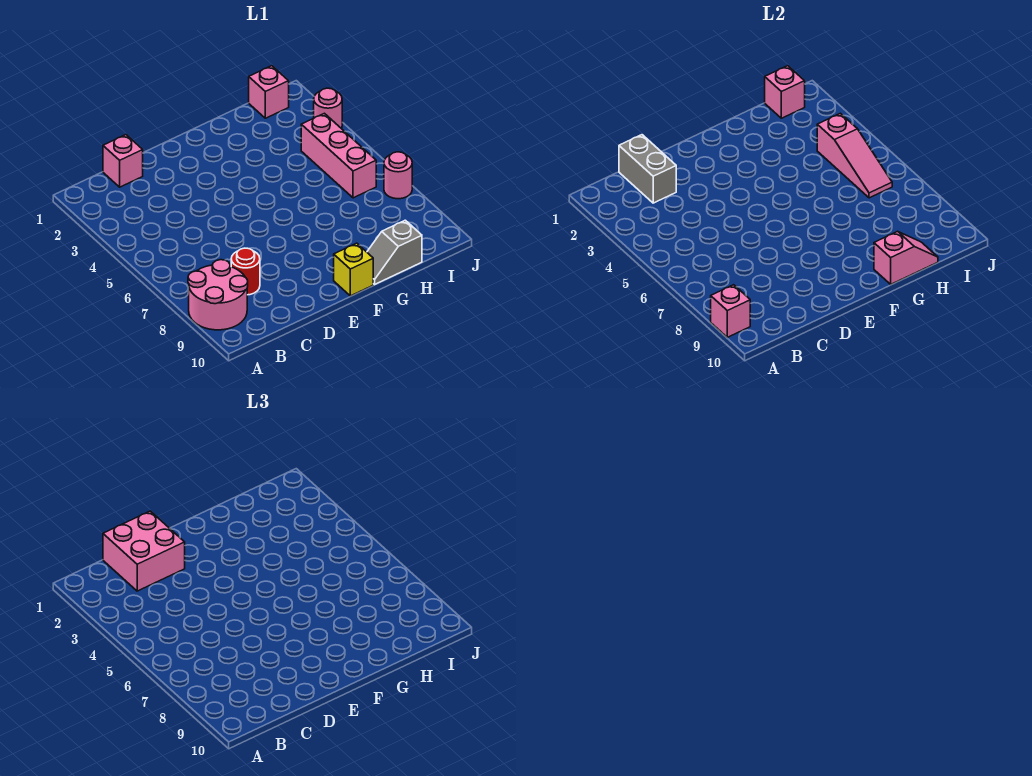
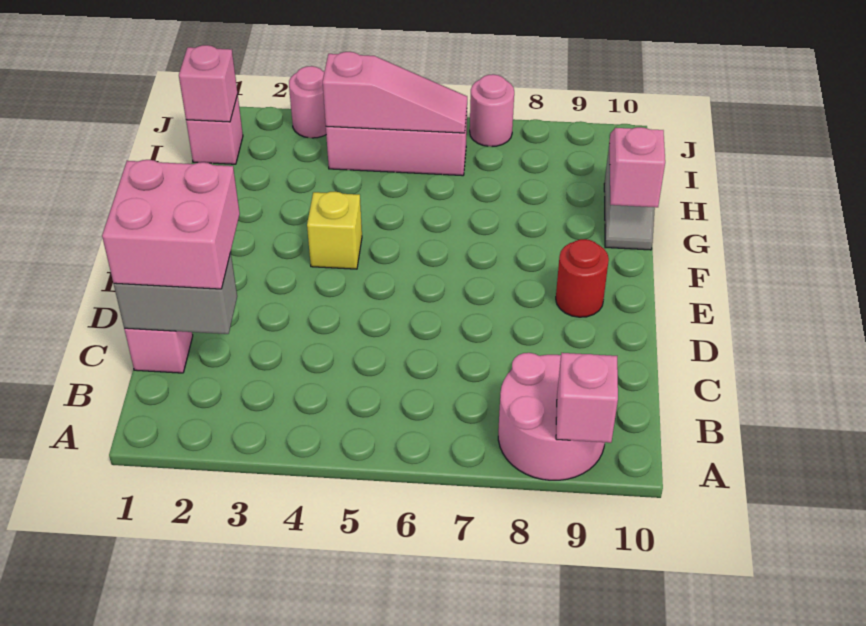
red round brick C8 level 1 -> red round brick E9 level 1
yellow brick F10 level 1 -> yellow brick F4 level 1

